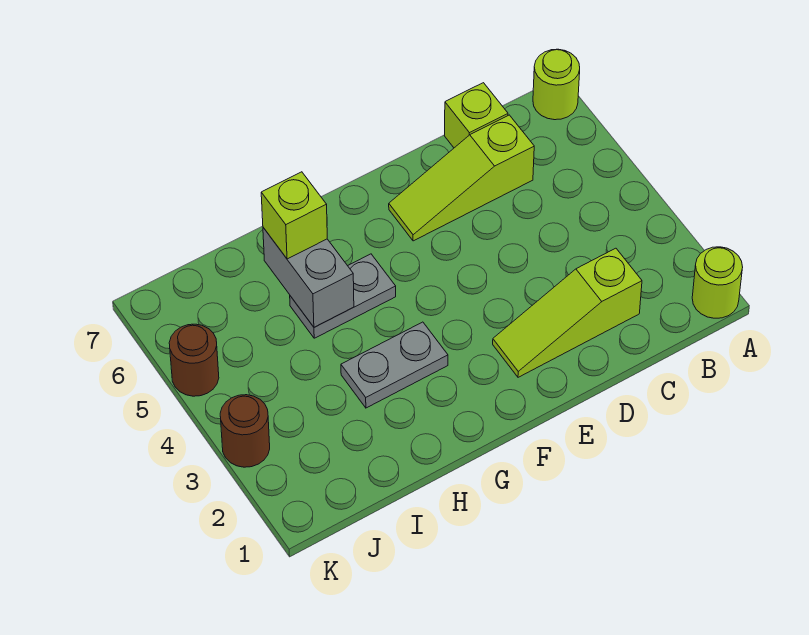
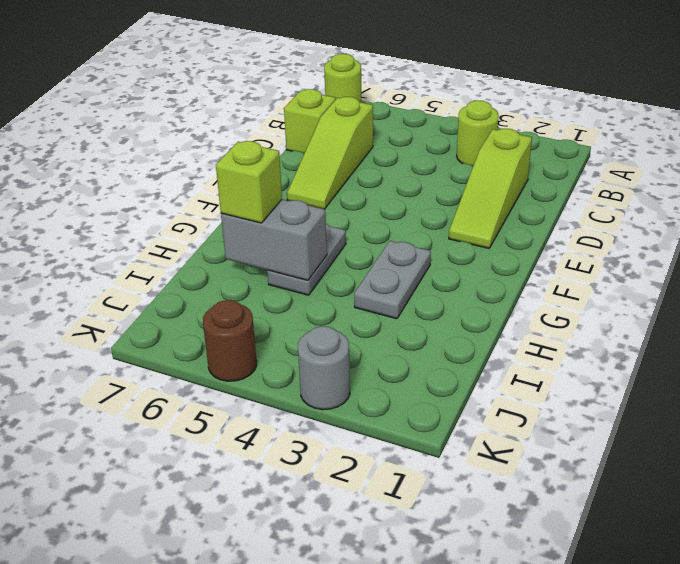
lime round brick A1 level 1 -> lime round brick B3 level 1
brown round brick K3 level 1 -> grey round brick K3 level 1

